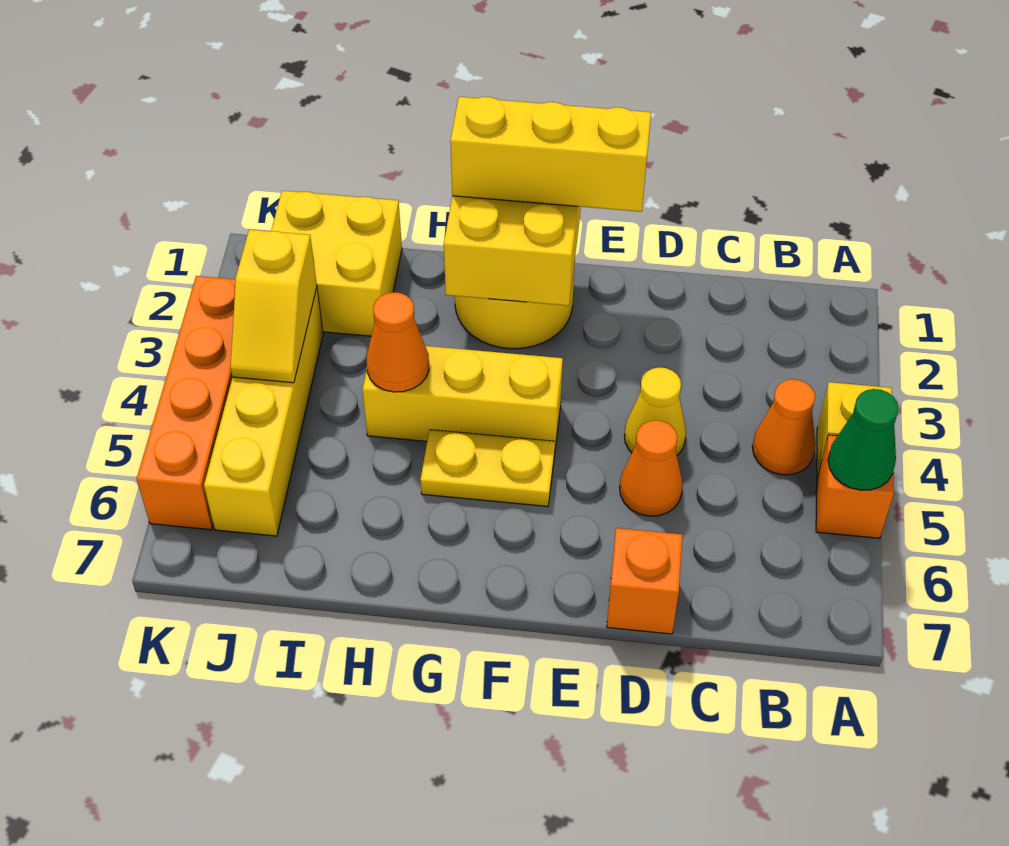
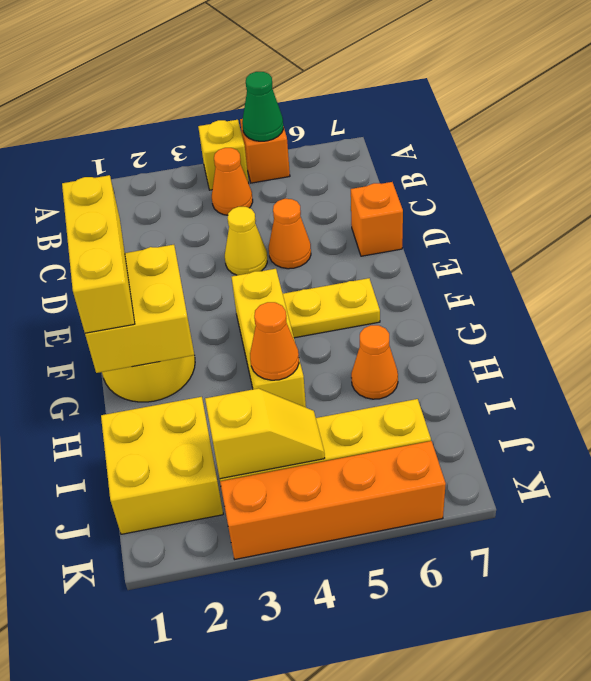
yellow plate F5:G5 level 1 -> yellow plate F5:F6 level 1
none -> orange cone H6 level 1

